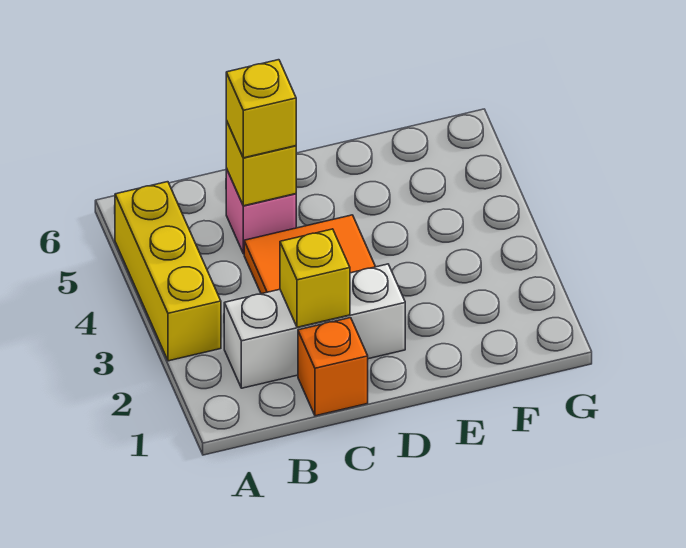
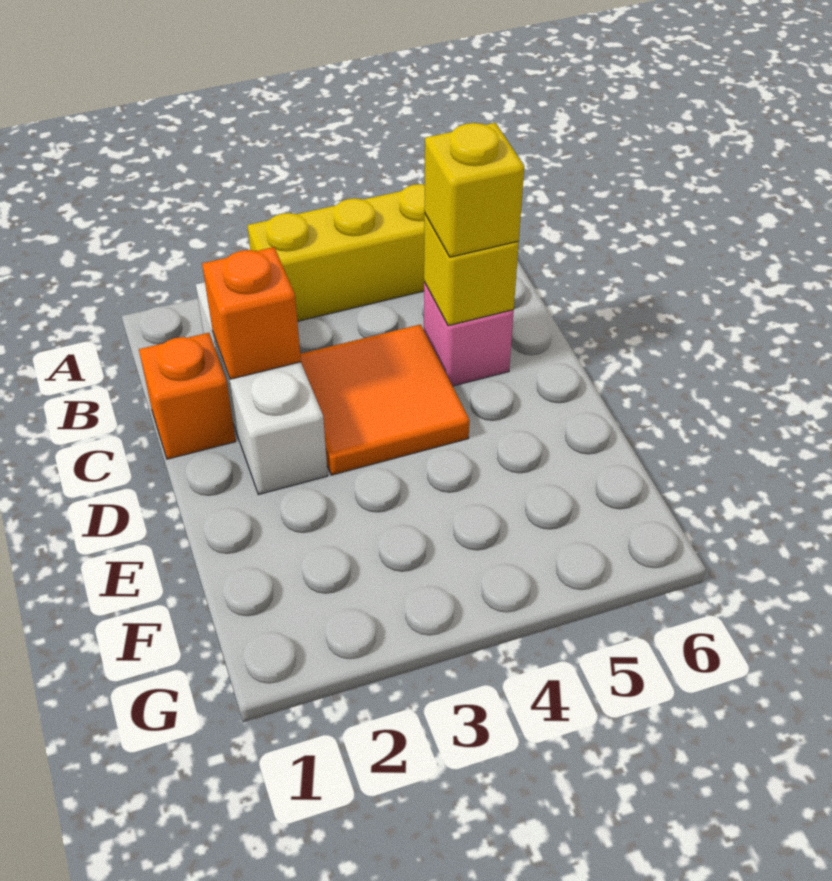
yellow brick C2 level 2 -> orange brick C2 level 2

